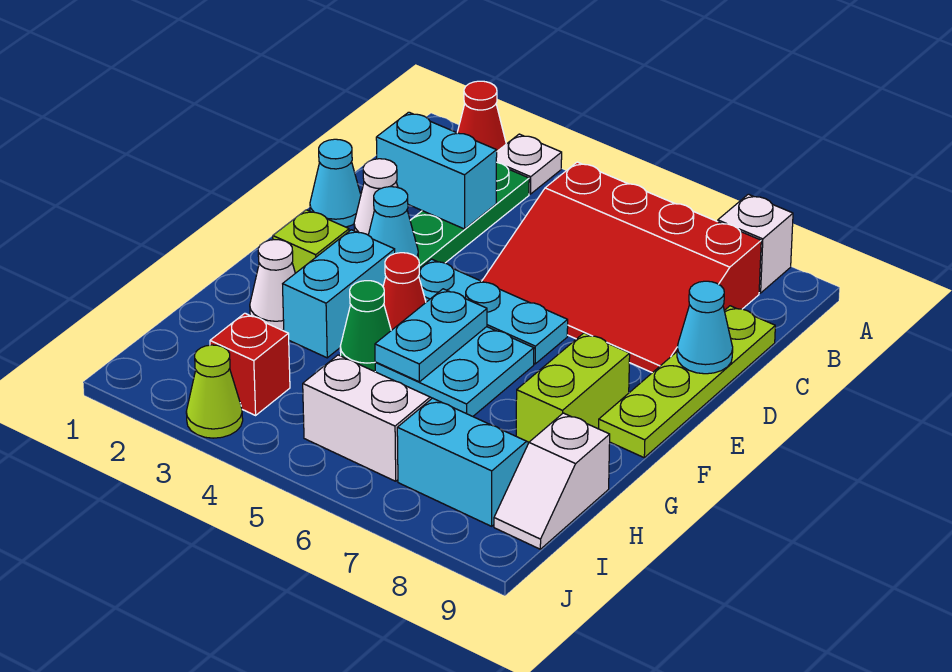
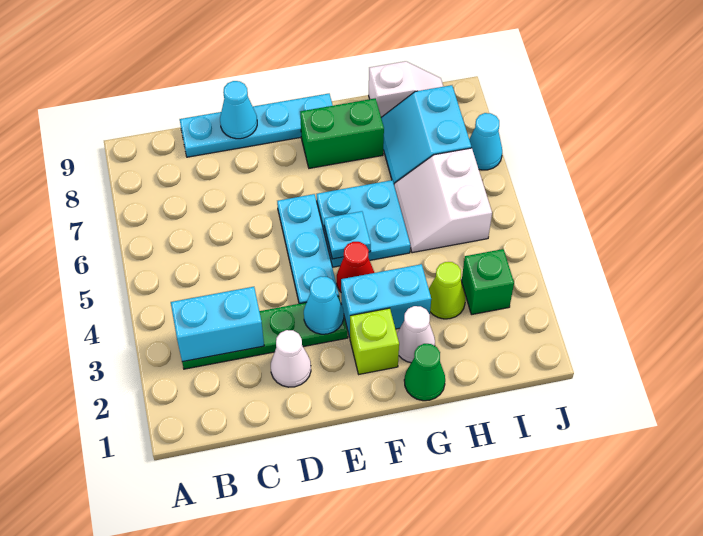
red cone A2 level 1 -> none
white plate A3 level 1 -> none
white brick A8 level 1 -> none
red slope B5:D8 level 1 top B -> none
cyan brick C2:C3 level 2 -> cyan brick B3:C3 level 2
lime plate C9:F9 level 1 -> cyan plate C9:F9 level 1
cyan cone D1 level 1 -> cyan cone J7 level 1
cyan plate F5:G5 level 2 -> cyan plate F5 level 2
lime brick F8:G8 level 1 -> green brick F8:G8 level 1
green cone G4 level 1 -> green cone G1 level 1
red brick I3 level 1 -> green brick I3 level 1
lime cone J3 level 1 -> lime cone H3 level 1

